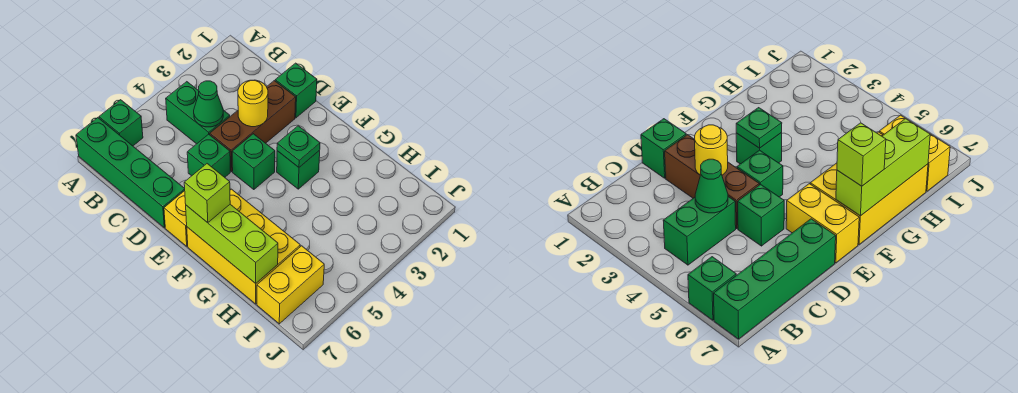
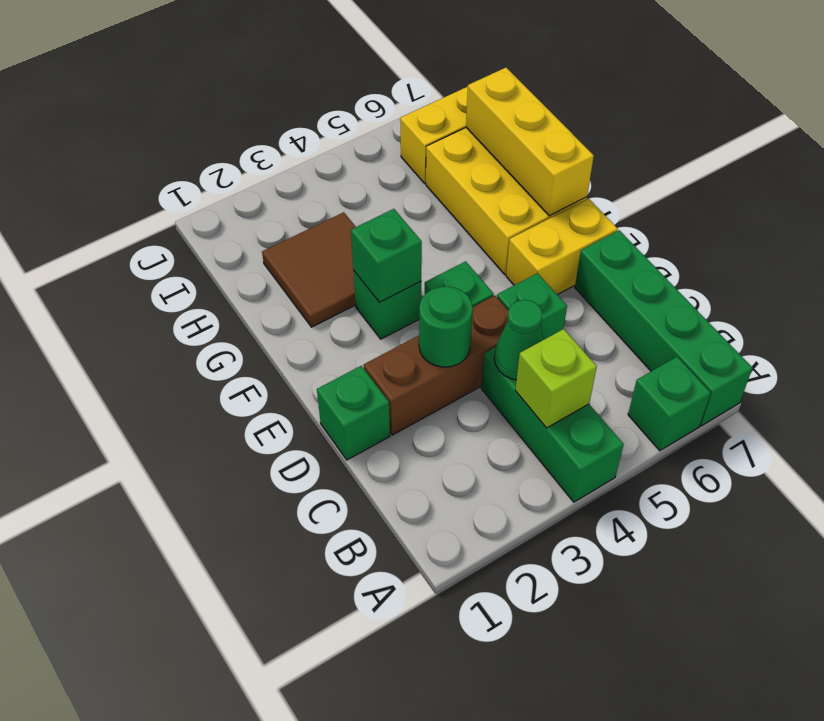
green brick B4:C4 level 1 -> green brick A4:C4 level 1
yellow round brick D3 level 2 -> green round brick D3 level 2
green plate F3 level 2 -> green brick F3 level 2
lime brick F7:H7 level 2 -> yellow brick F7:H7 level 2
lime brick F7 level 3 -> lime brick B4 level 2
none -> brown tile G2:H3 level 1

